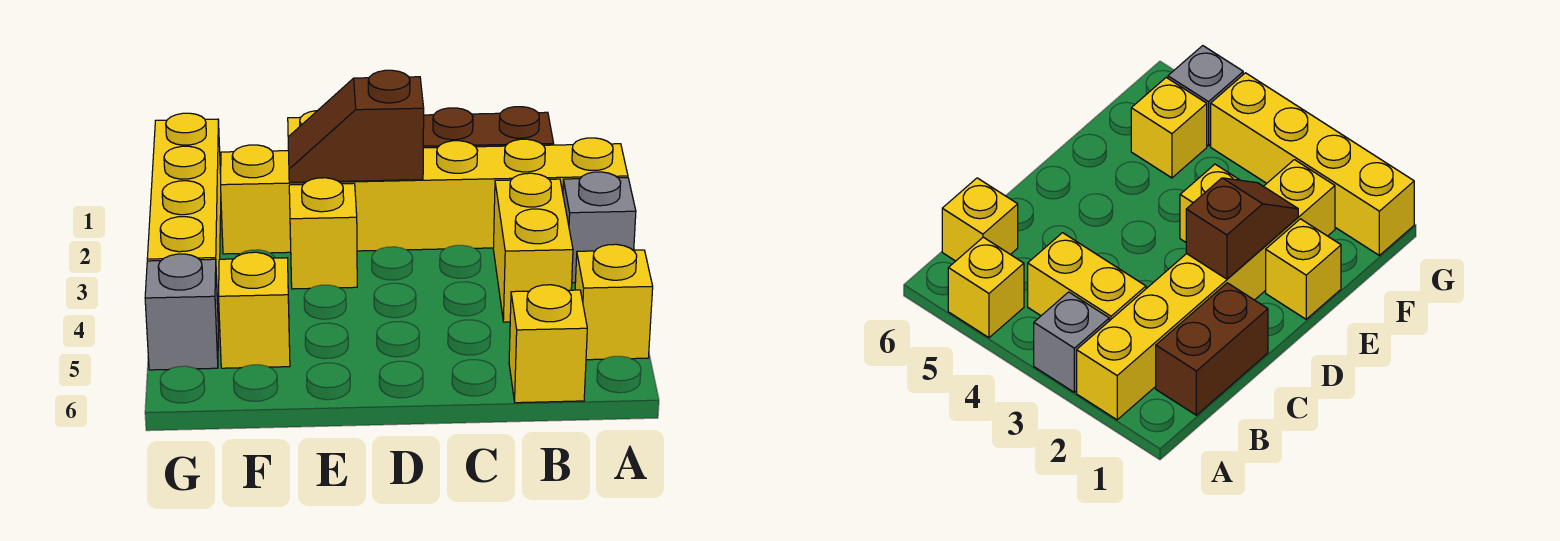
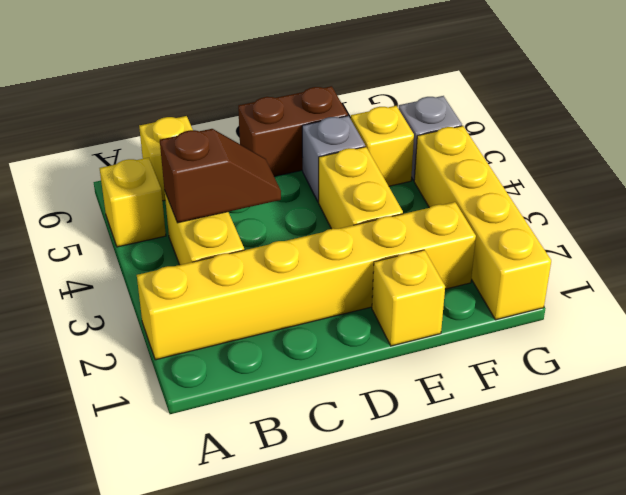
grey brick A3 level 1 -> grey brick E5 level 1
brown brick B1:C1 level 1 -> brown brick D6:E6 level 1
brown slope D2:E2 level 2 top D -> brown slope B4:C4 level 2 top B
yellow brick E3 level 1 -> yellow brick E3:E4 level 1

